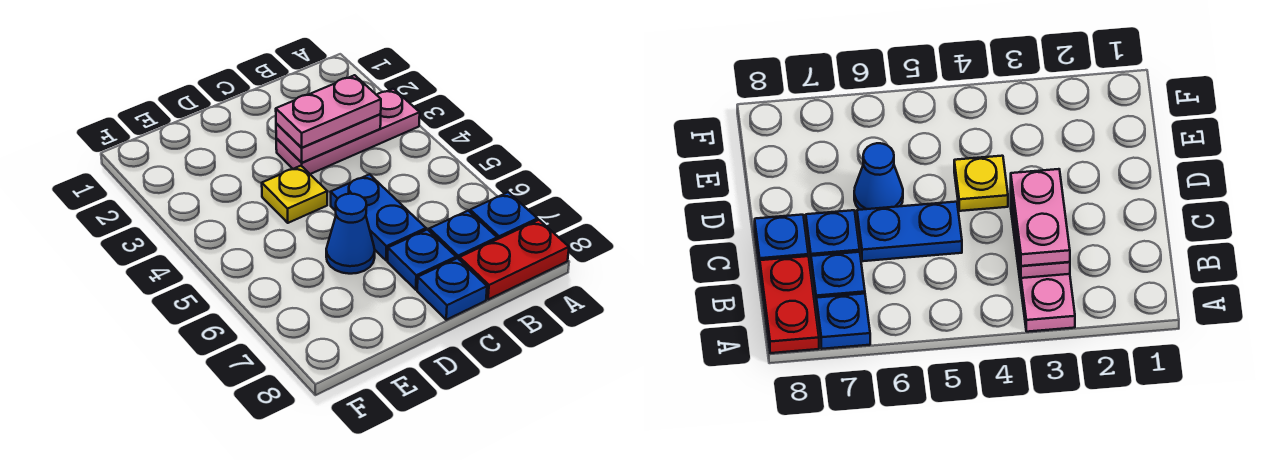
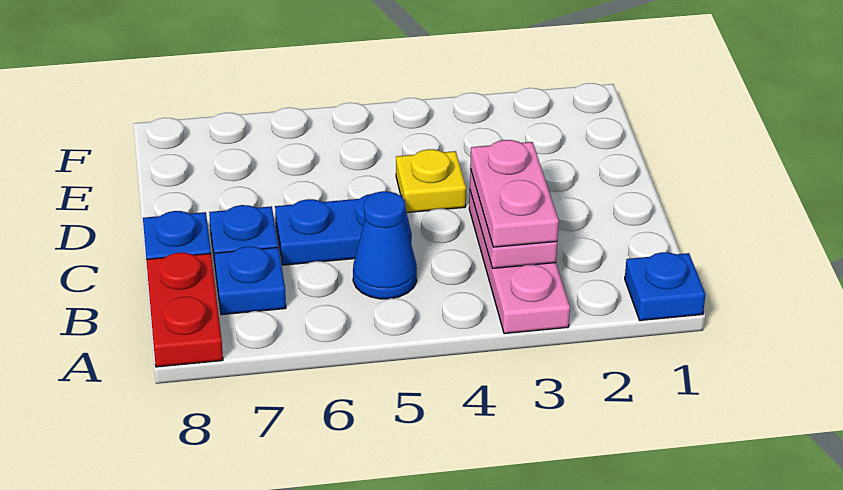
blue plate A7 level 1 -> blue plate A1 level 1
blue cone D6 level 1 -> blue cone B5 level 1

